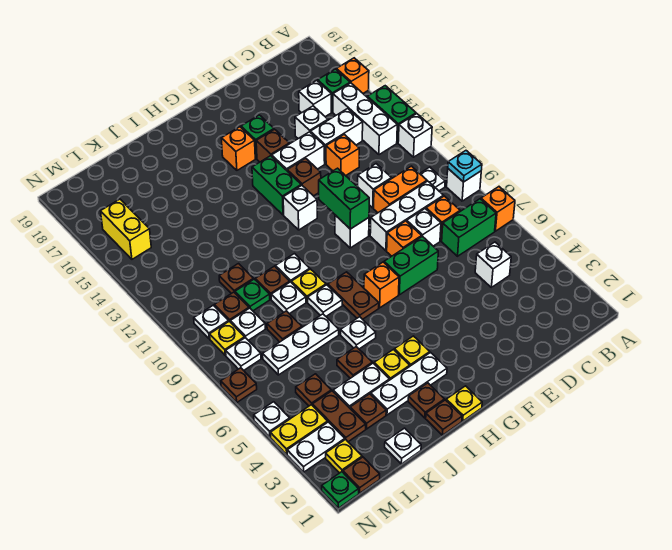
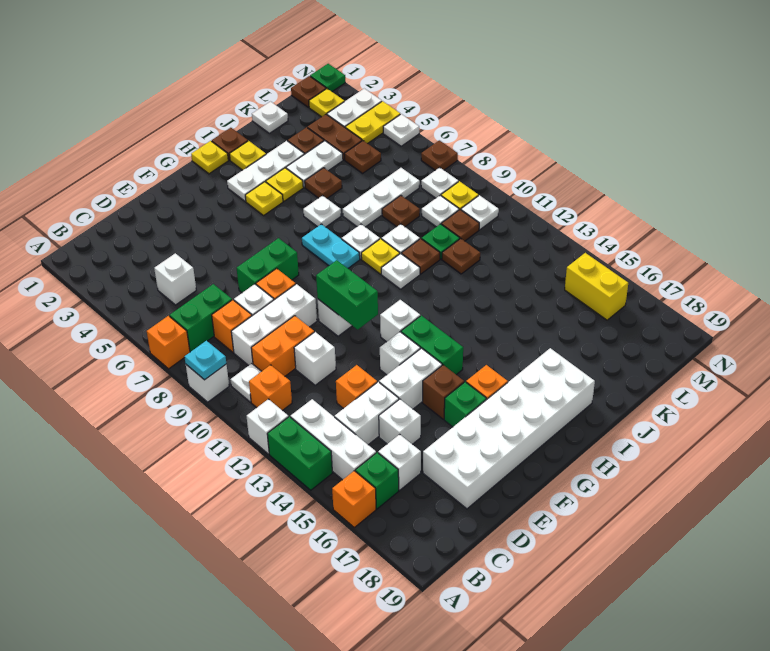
none -> white brick D17:I18 level 1
brown brick F13 level 1 -> white brick F13 level 1
orange brick G7 level 1 -> orange brick B11 level 1
brown plate H7:H8 level 1 -> cyan plate H7:H8 level 1
brown plate I2 level 1 -> yellow plate I2 level 1

